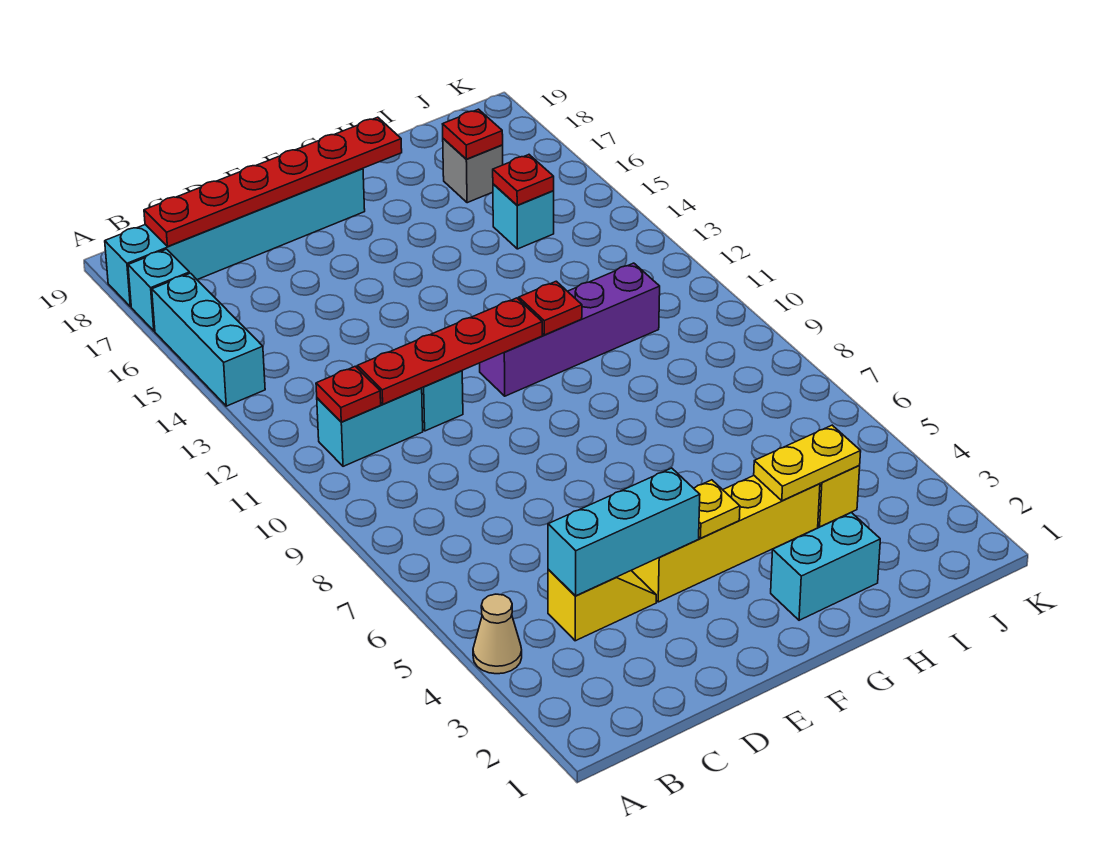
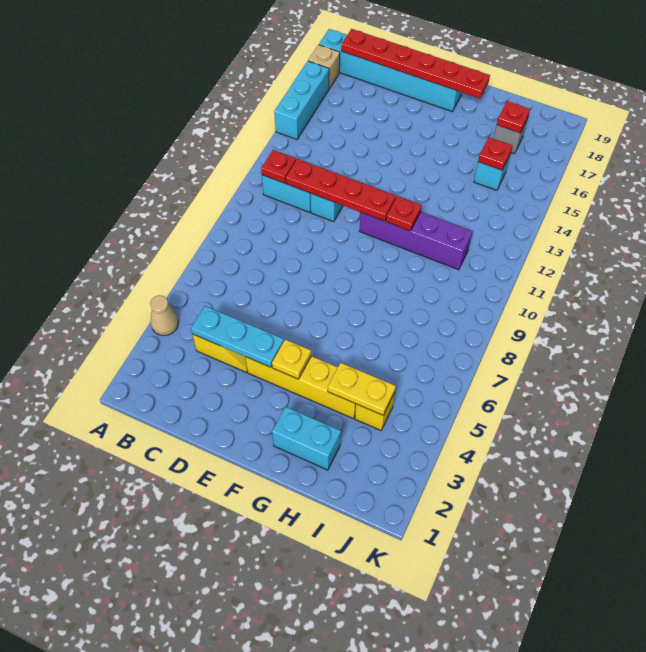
cyan brick A17 level 1 -> tan brick A17 level 1
cyan brick C4:E4 level 2 -> cyan plate C4:E4 level 2

